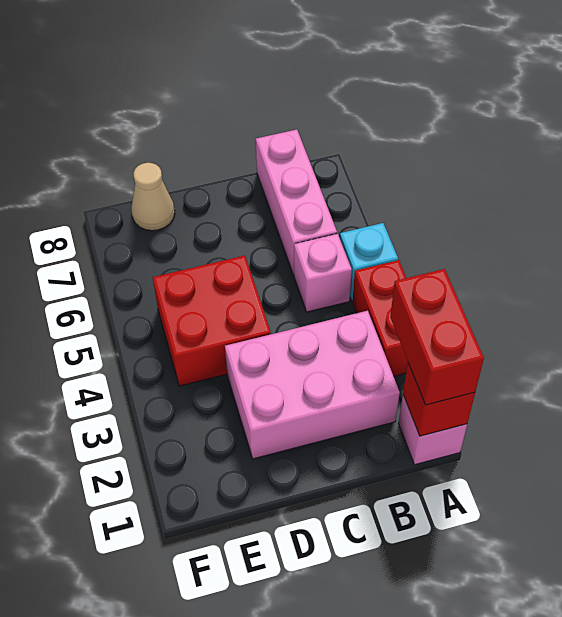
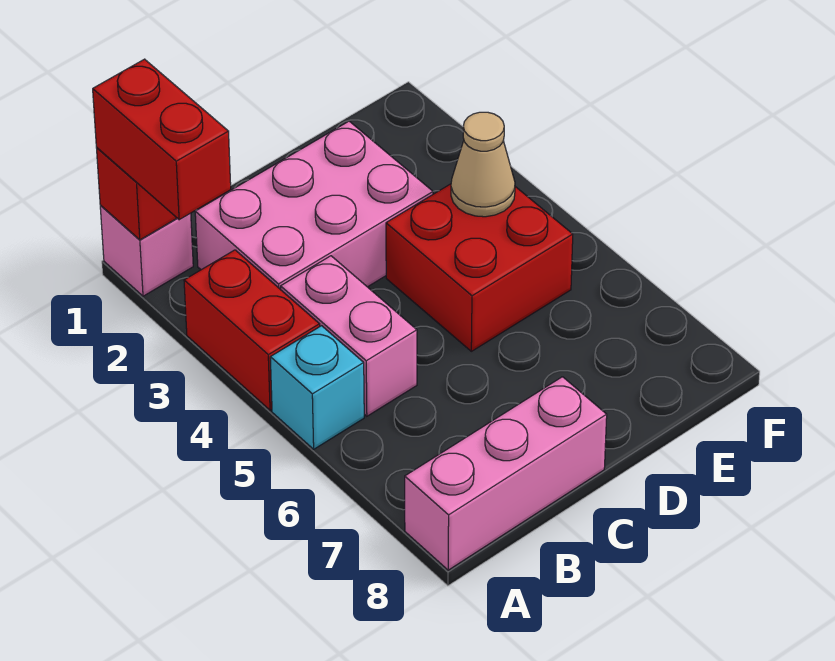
pink brick B5 level 1 -> pink brick B4:B5 level 1
pink brick B6:B8 level 1 -> pink brick A8:C8 level 1
tan cone E8 level 1 -> tan cone E4 level 2

